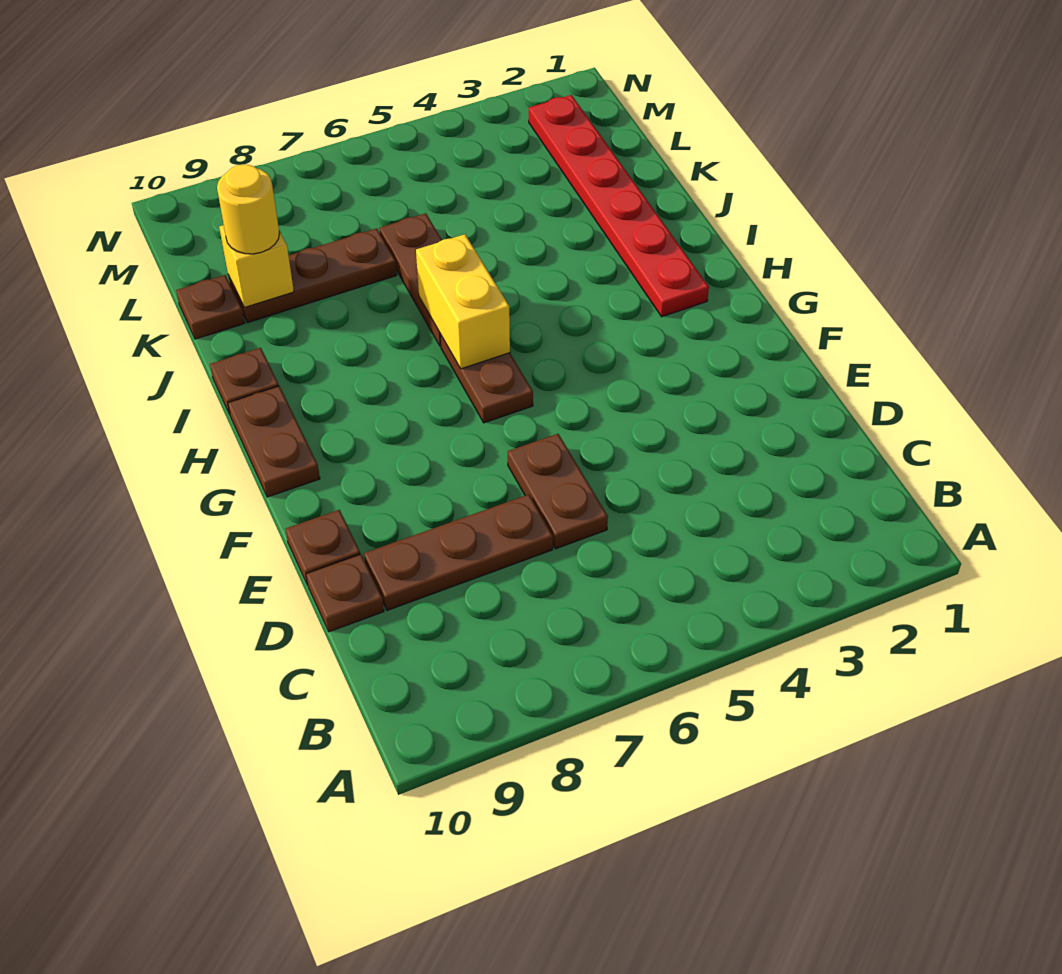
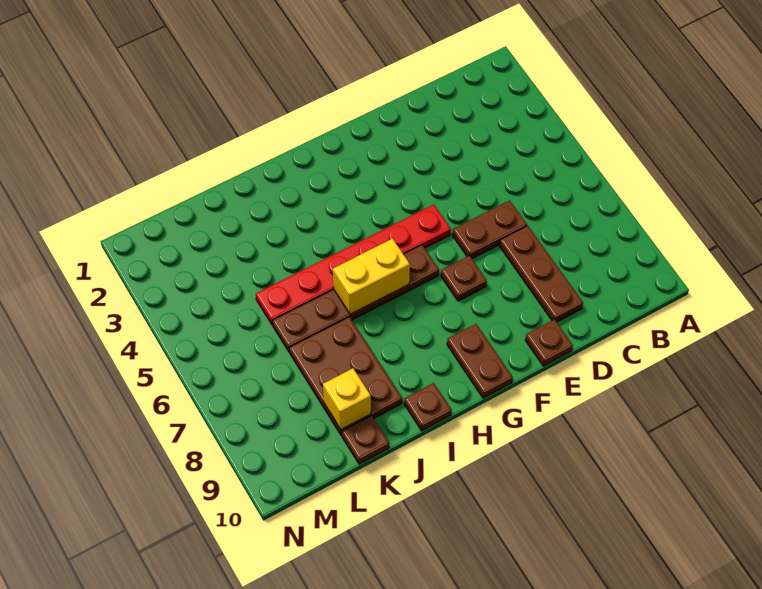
brown plate D10 level 1 -> brown plate F7 level 1
brown plate G10:H10 level 1 -> brown plate G9:G10 level 1
red plate H2:M2 level 1 -> red plate F5:K5 level 1
brown plate K7:K9 level 1 -> brown plate J7:K9 level 1
yellow round brick K9 level 3 -> none

